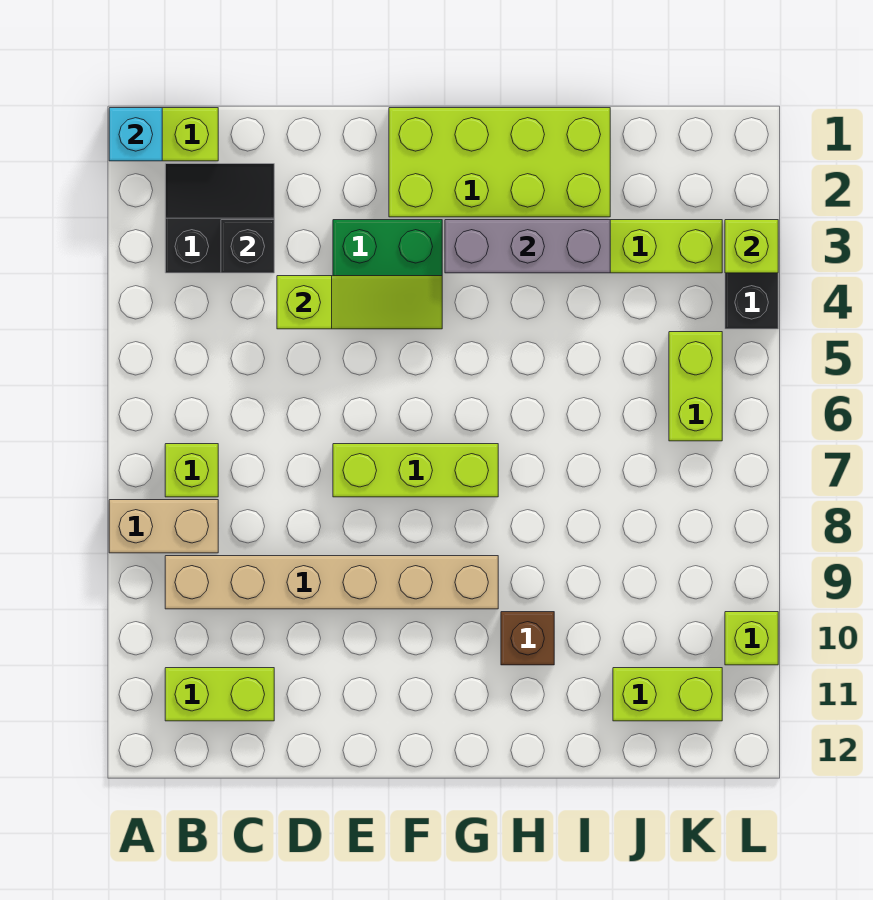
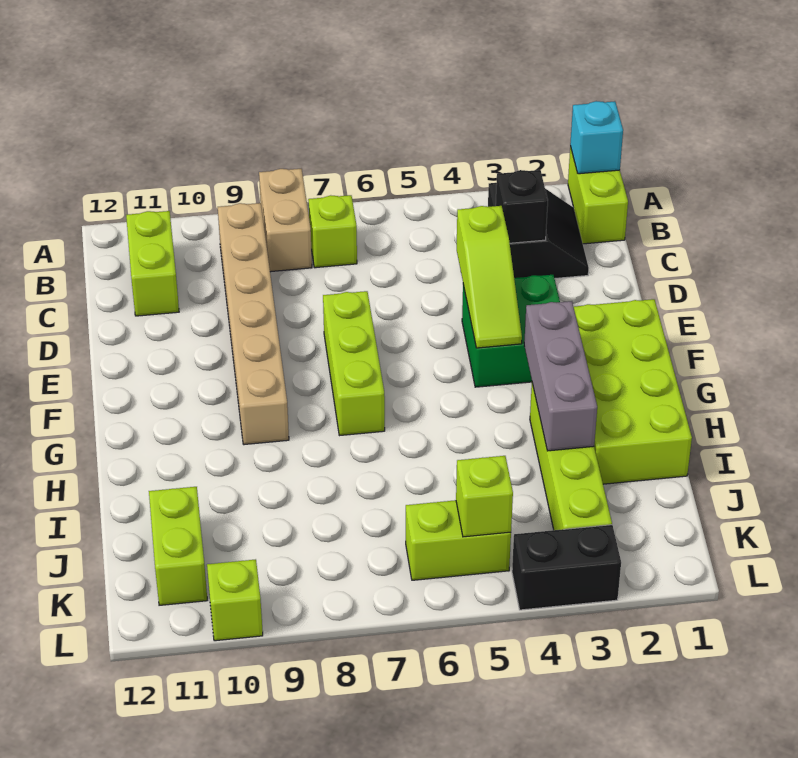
brown brick H10 level 1 -> none
lime brick L3 level 2 -> lime brick K5 level 2

